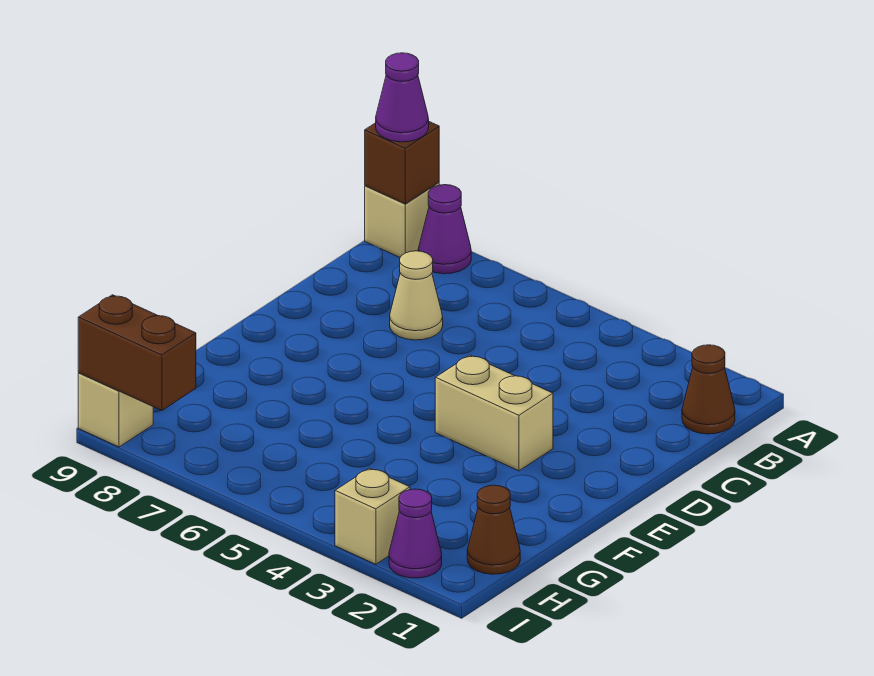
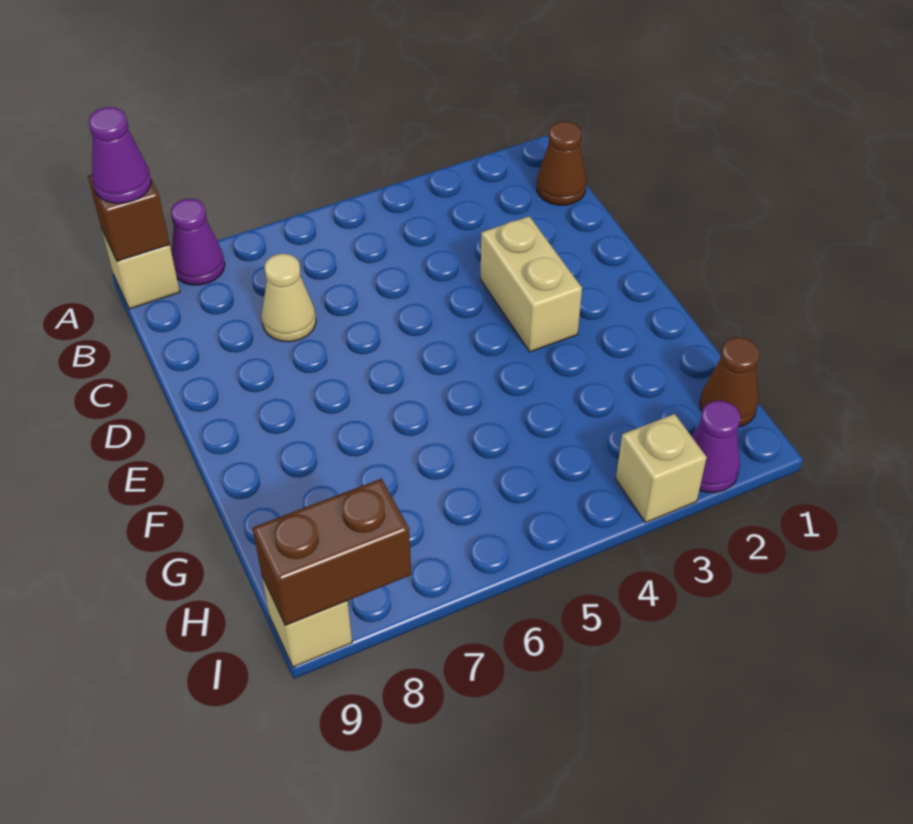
tan brick E3:E4 level 1 -> tan brick D3:E3 level 1

